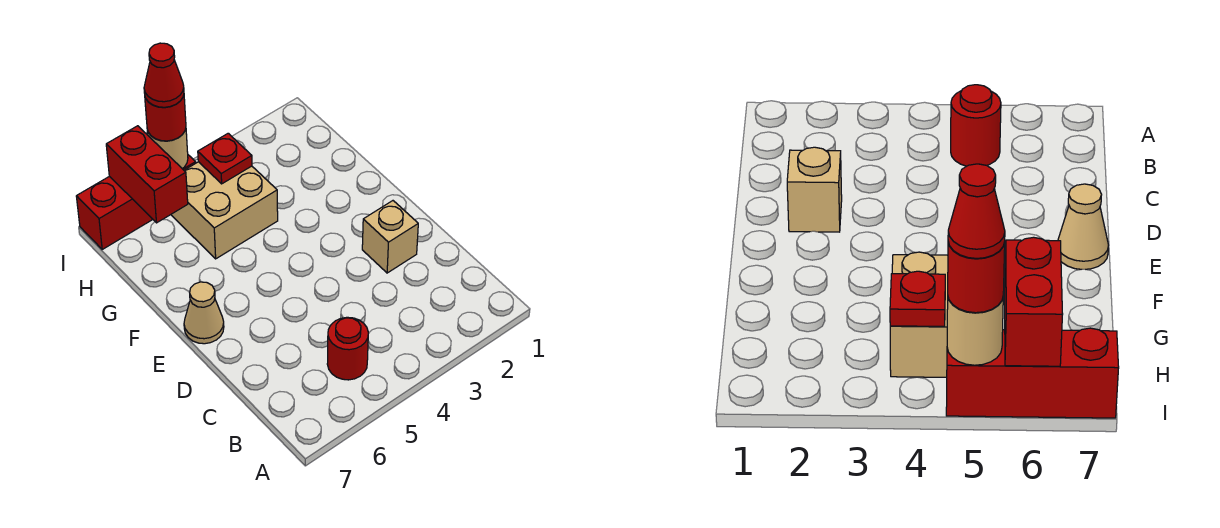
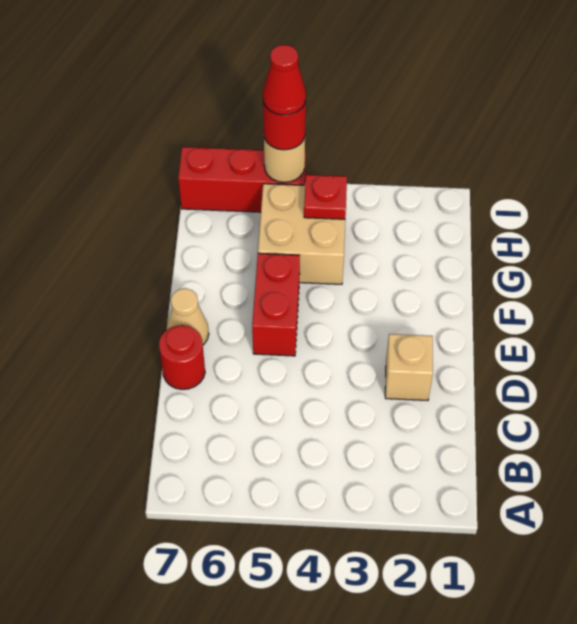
red round brick B5 level 1 -> red round brick D7 level 1
red brick H6:I6 level 2 -> red brick E5:F5 level 1

